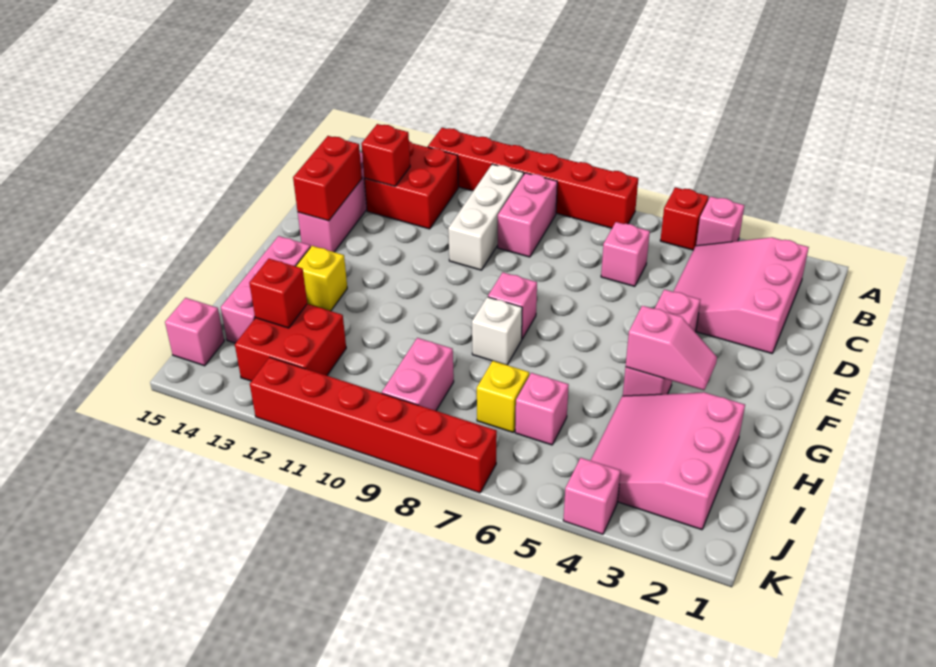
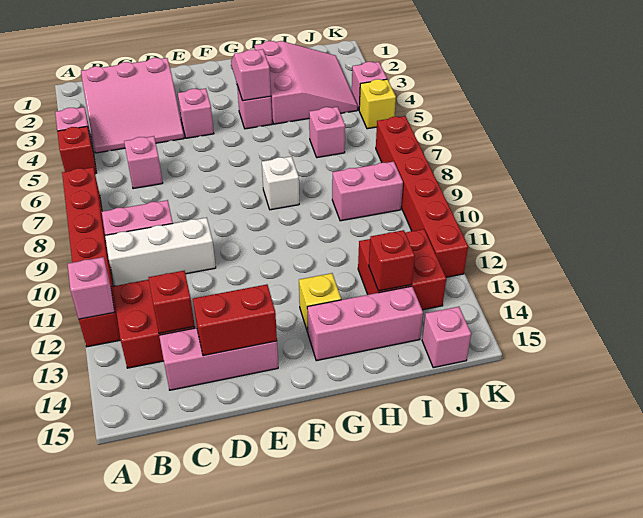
pink brick F8 level 1 -> pink brick A12 level 2
pink slope H2:J4 level 1 top 2 -> pink slope H2:J4 level 1 top H
yellow brick I7 level 1 -> yellow brick K5 level 1

